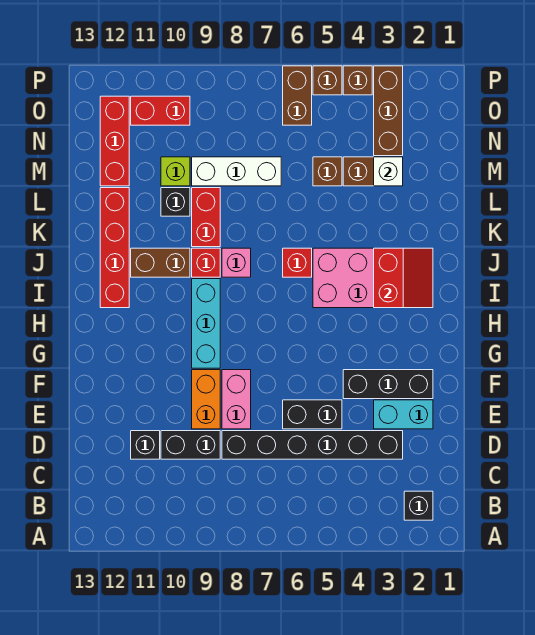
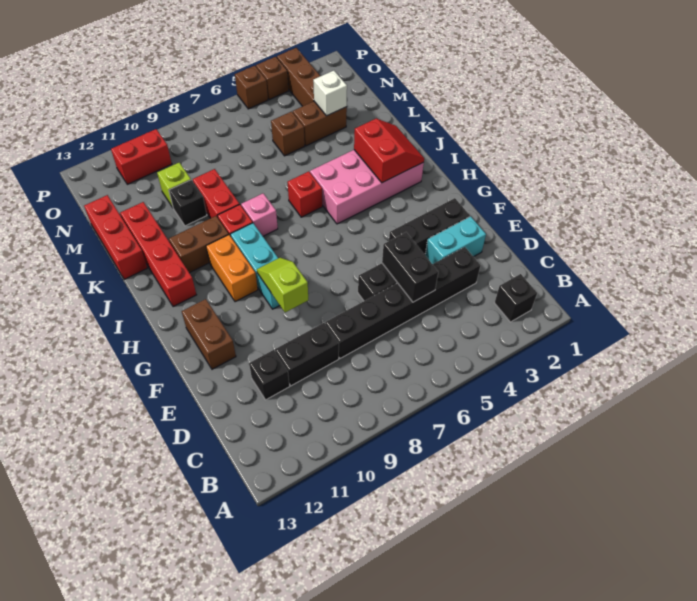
none -> black brick D5:E5 level 2
pink brick E8:F8 level 1 -> none
orange brick E9:F9 level 1 -> orange brick H10:I10 level 1
none -> lime slope F9:G9 level 2 top F
white brick M7:M9 level 1 -> none
red brick M12:O12 level 1 -> red brick K13:M13 level 1
brown brick O6:P6 level 1 -> brown brick F12:G12 level 1

